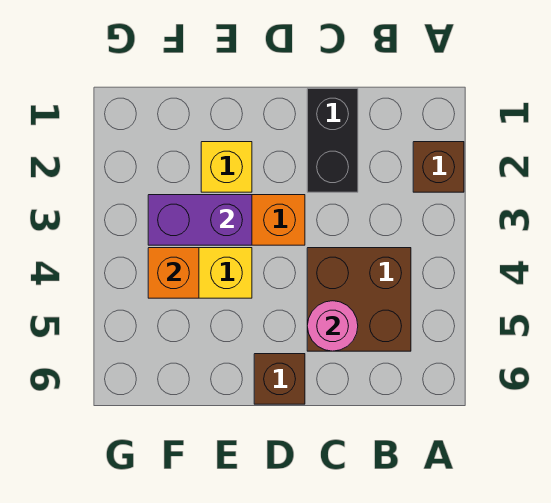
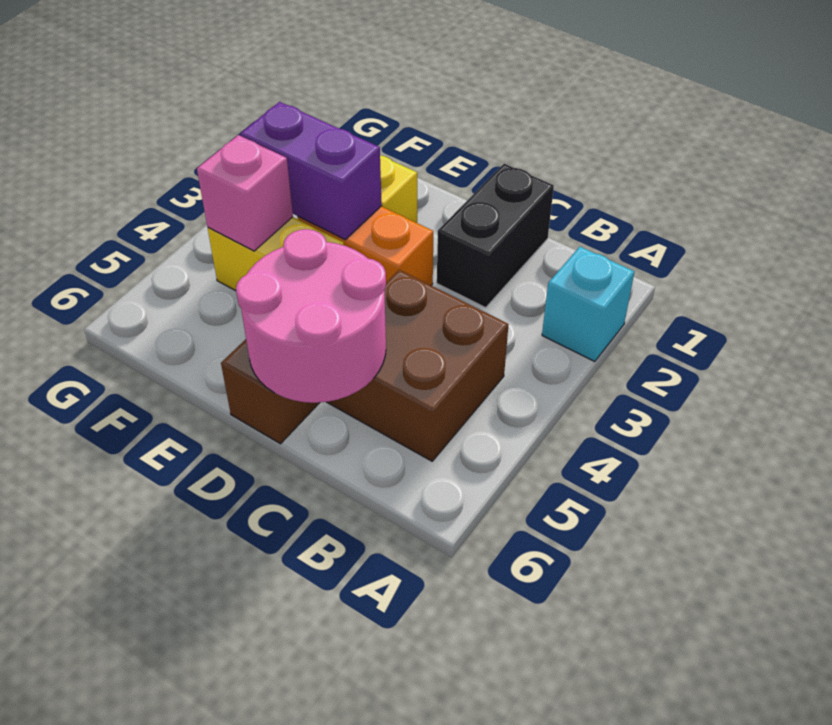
brown brick A2 level 1 -> cyan brick A2 level 1
pink round brick C5 level 2 -> pink round brick C5:D6 level 2
orange brick F4 level 2 -> pink brick F4 level 2

